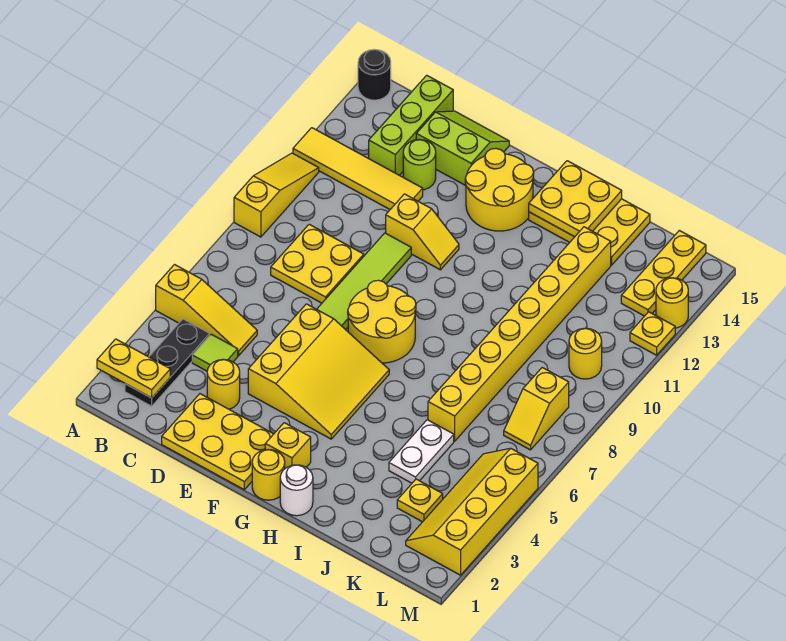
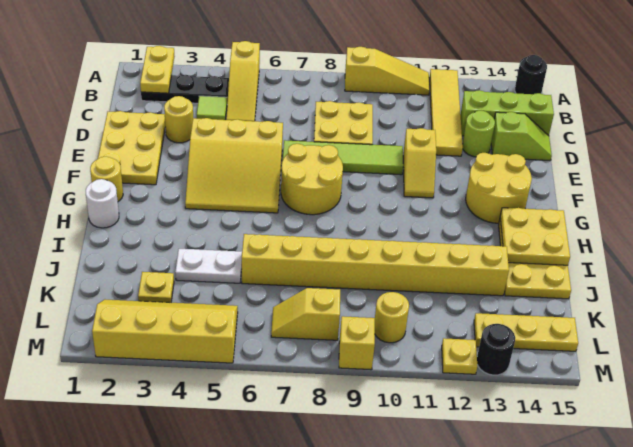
lime slope D14:E15 level 1 top 14 -> lime slope D14:D15 level 1 top 14
yellow brick G2 level 1 -> yellow brick M9 level 1
yellow round brick M13 level 1 -> black round brick M13 level 1

